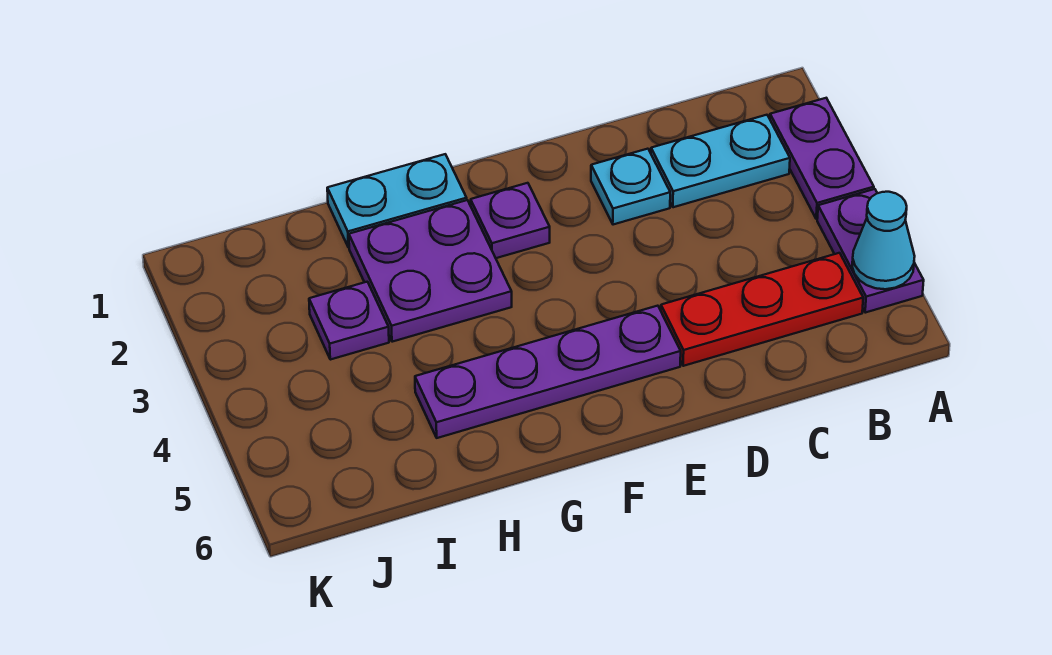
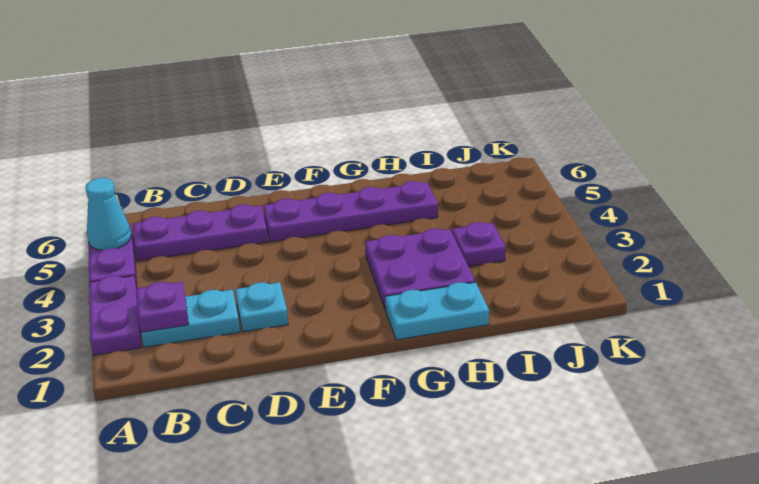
red plate B5:D5 level 1 -> purple plate B5:D5 level 1
purple plate F2 level 1 -> purple plate B2 level 2

